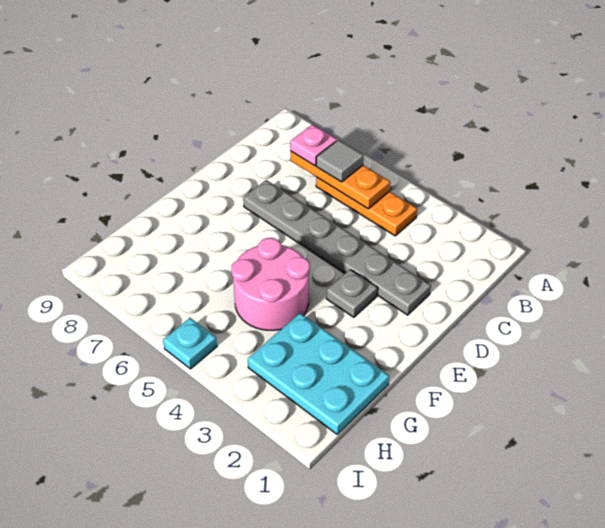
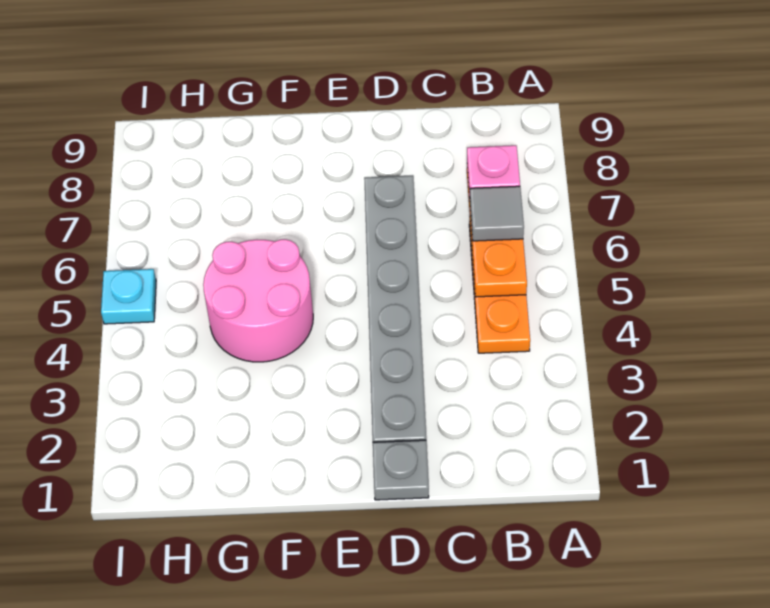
grey plate E3 level 1 -> grey plate D1 level 1
cyan plate G1:H3 level 1 -> none

